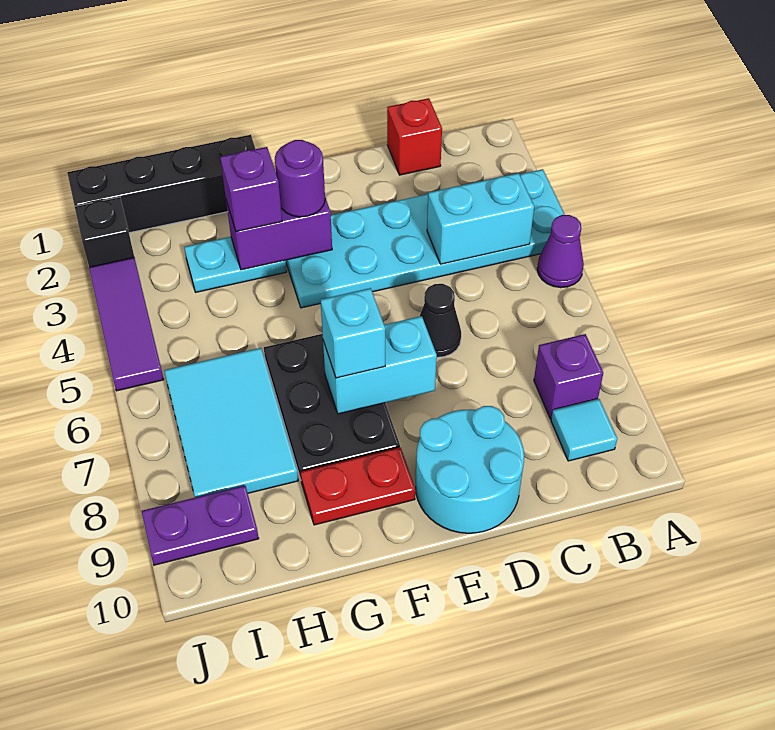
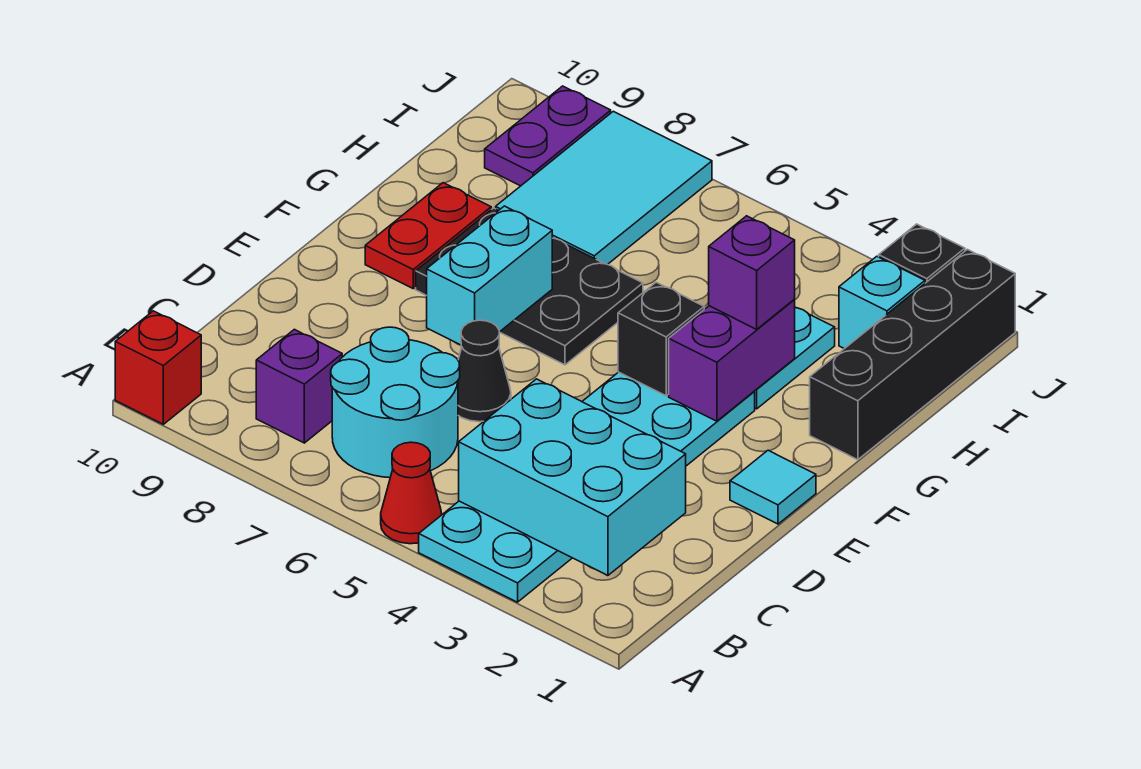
purple cone A5 level 1 -> red cone A5 level 1
cyan brick B4:C4 level 2 -> cyan brick B2:C4 level 2
cyan tile B9 level 1 -> cyan tile E1 level 1
red brick C1 level 1 -> red brick A10 level 1
cyan round brick D9:E10 level 1 -> cyan round brick B6:C7 level 1
purple round brick F3 level 3 -> none
none -> black brick F4 level 2
cyan brick F7 level 3 -> cyan brick I2 level 1
cyan tile H6:I8 level 1 -> cyan tile H7:J8 level 1
purple tile J3:J5 level 1 -> none

